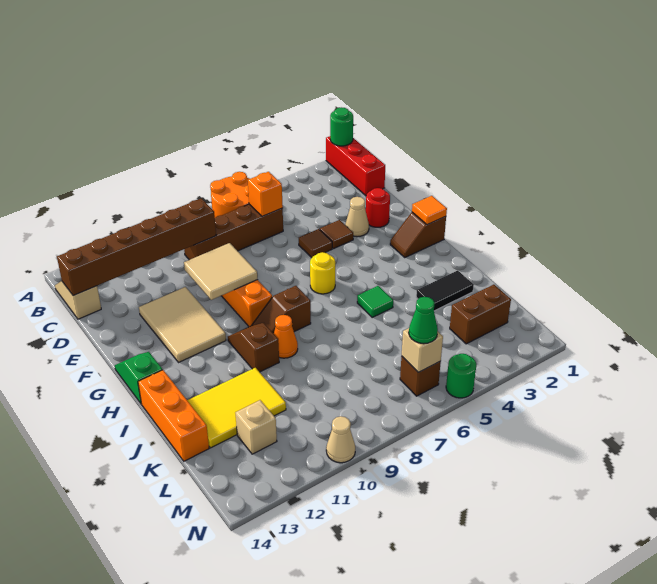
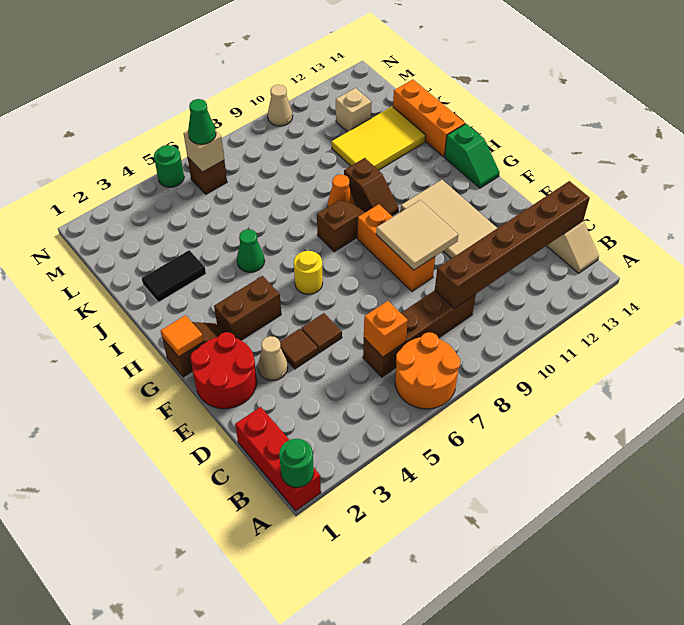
red round brick E2 level 1 -> red round brick E1:F2 level 1
green tile I5 level 1 -> green cone I5 level 1
brown brick L2:L3 level 1 -> brown brick G3:G4 level 1

